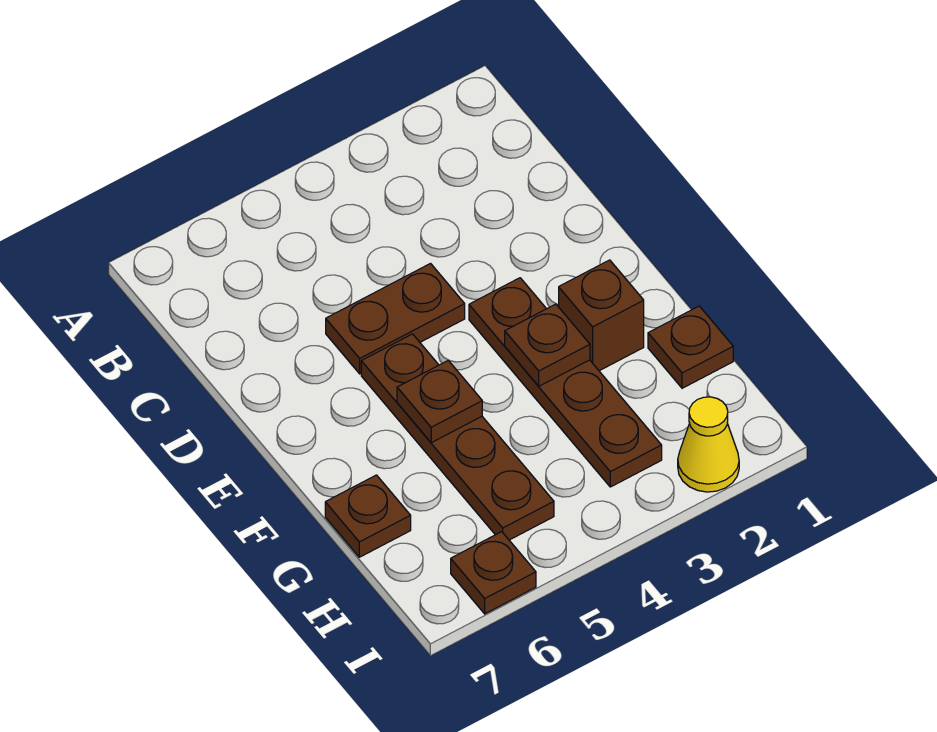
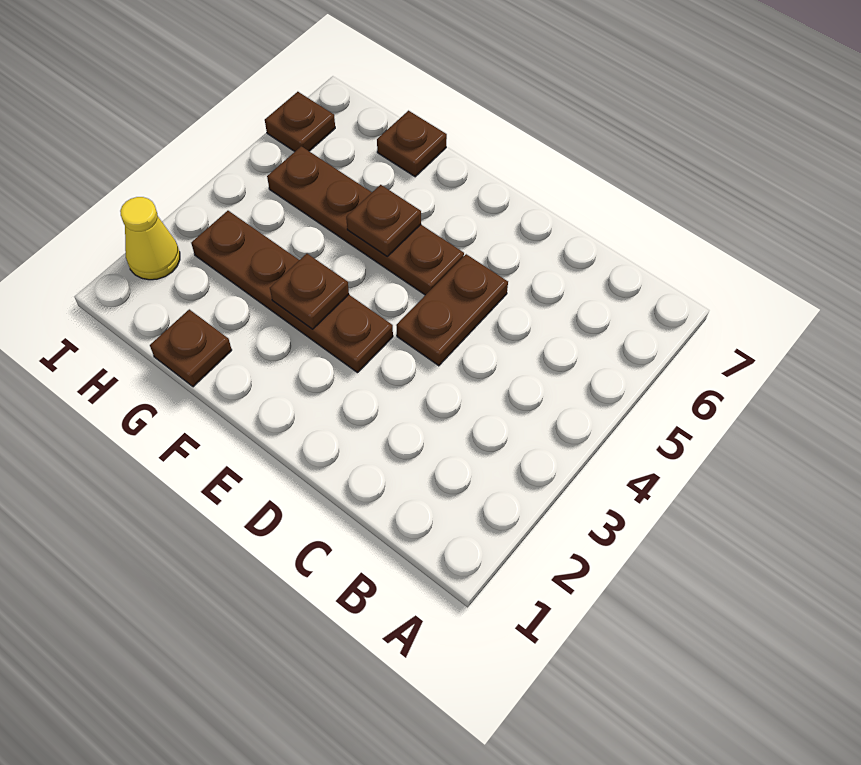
brown brick F2 level 1 -> none

